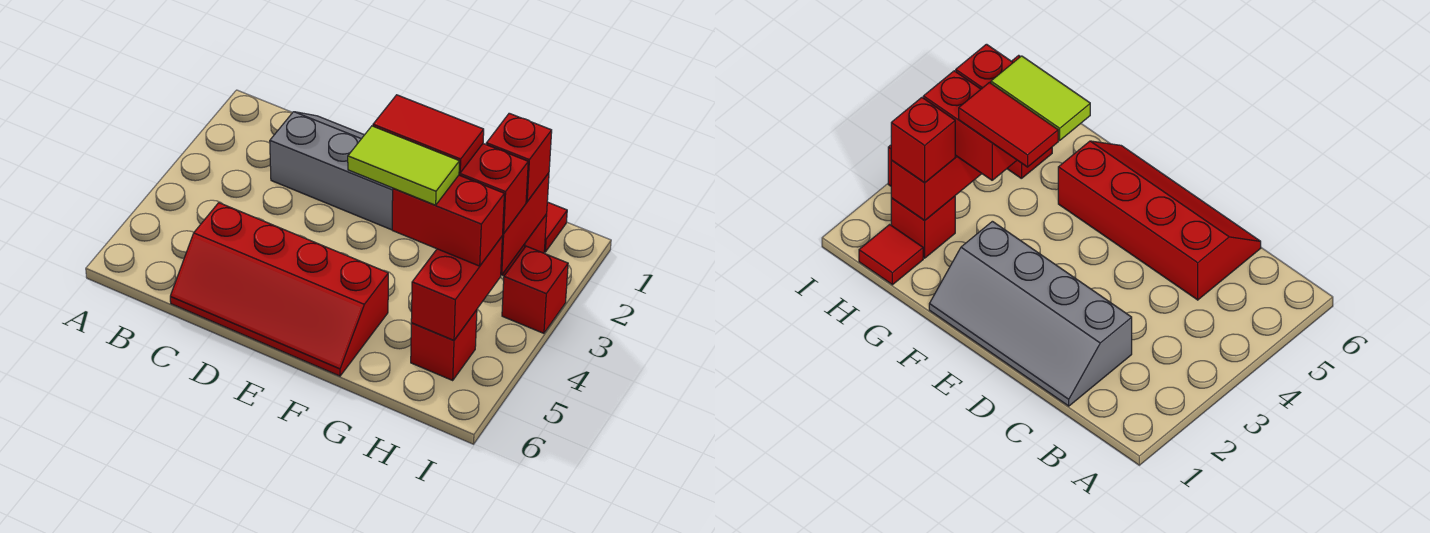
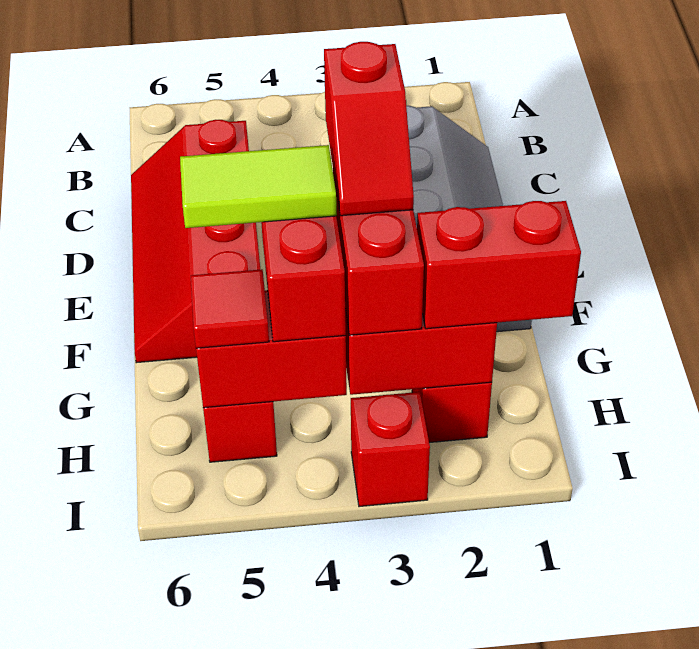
red tile F3:G3 level 4 -> red slope F3:G3 level 4 top F
lime tile F4:G4 level 4 -> lime tile G4:G5 level 4
red tile H1 level 1 -> red tile H5 level 3
red brick H2 level 3 -> red brick H1:H2 level 3

